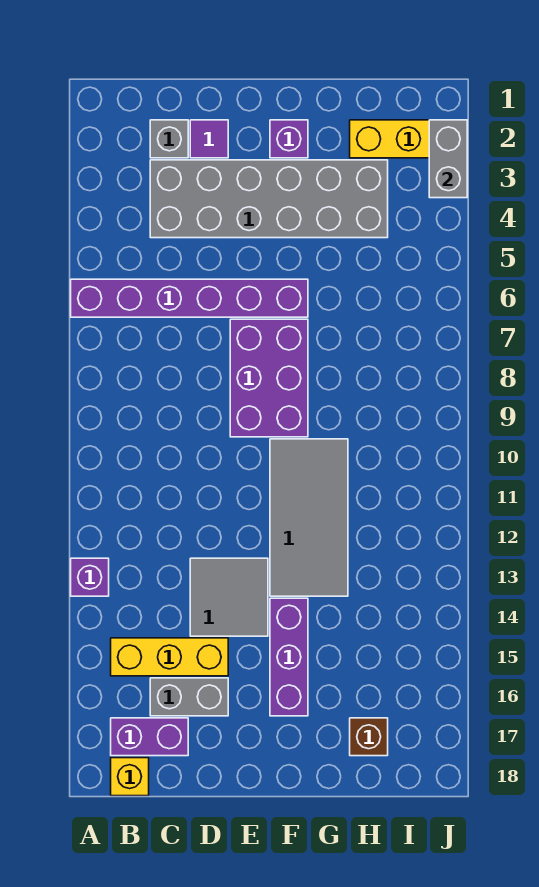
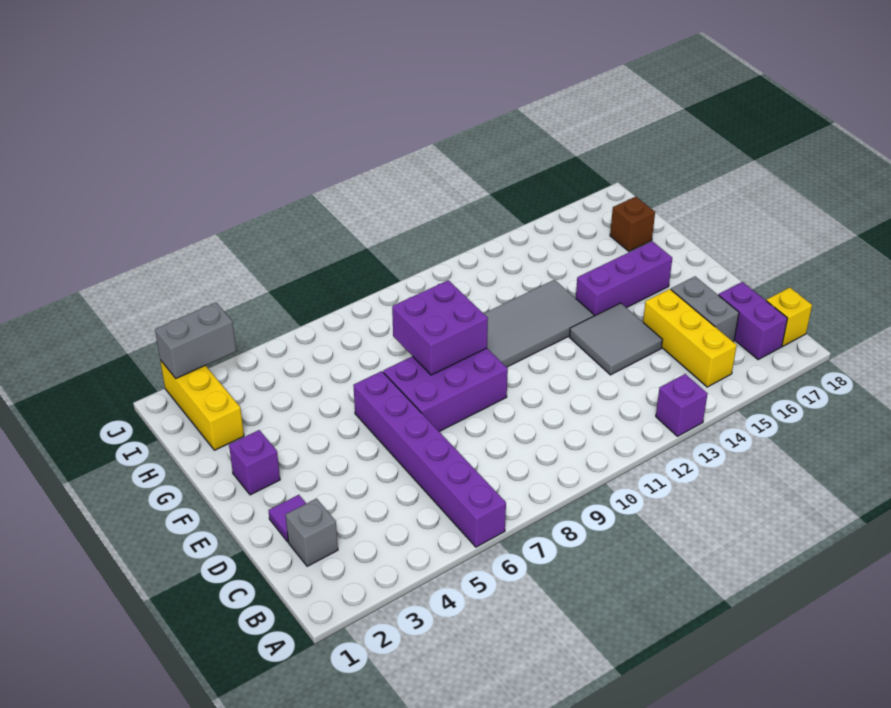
grey brick C3:H4 level 1 -> none
none -> purple brick F8:G9 level 2

